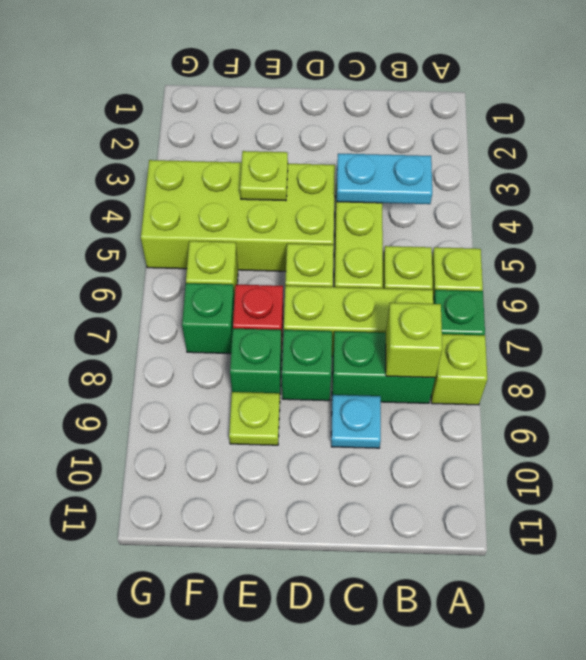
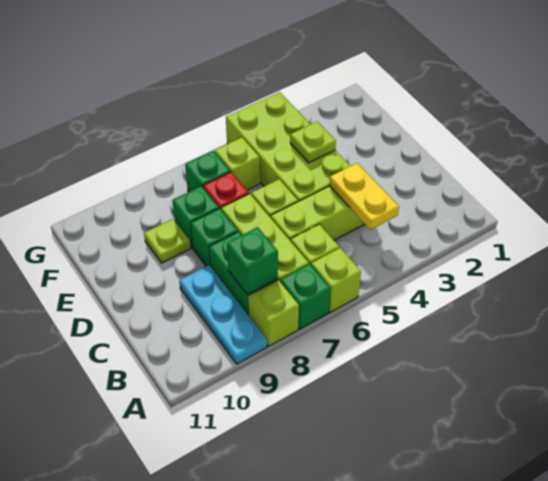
cyan plate B4:C4 level 2 -> yellow plate B4:C4 level 2
lime brick B8 level 2 -> green brick B8 level 2
cyan plate C9 level 1 -> cyan plate A9:C9 level 1

